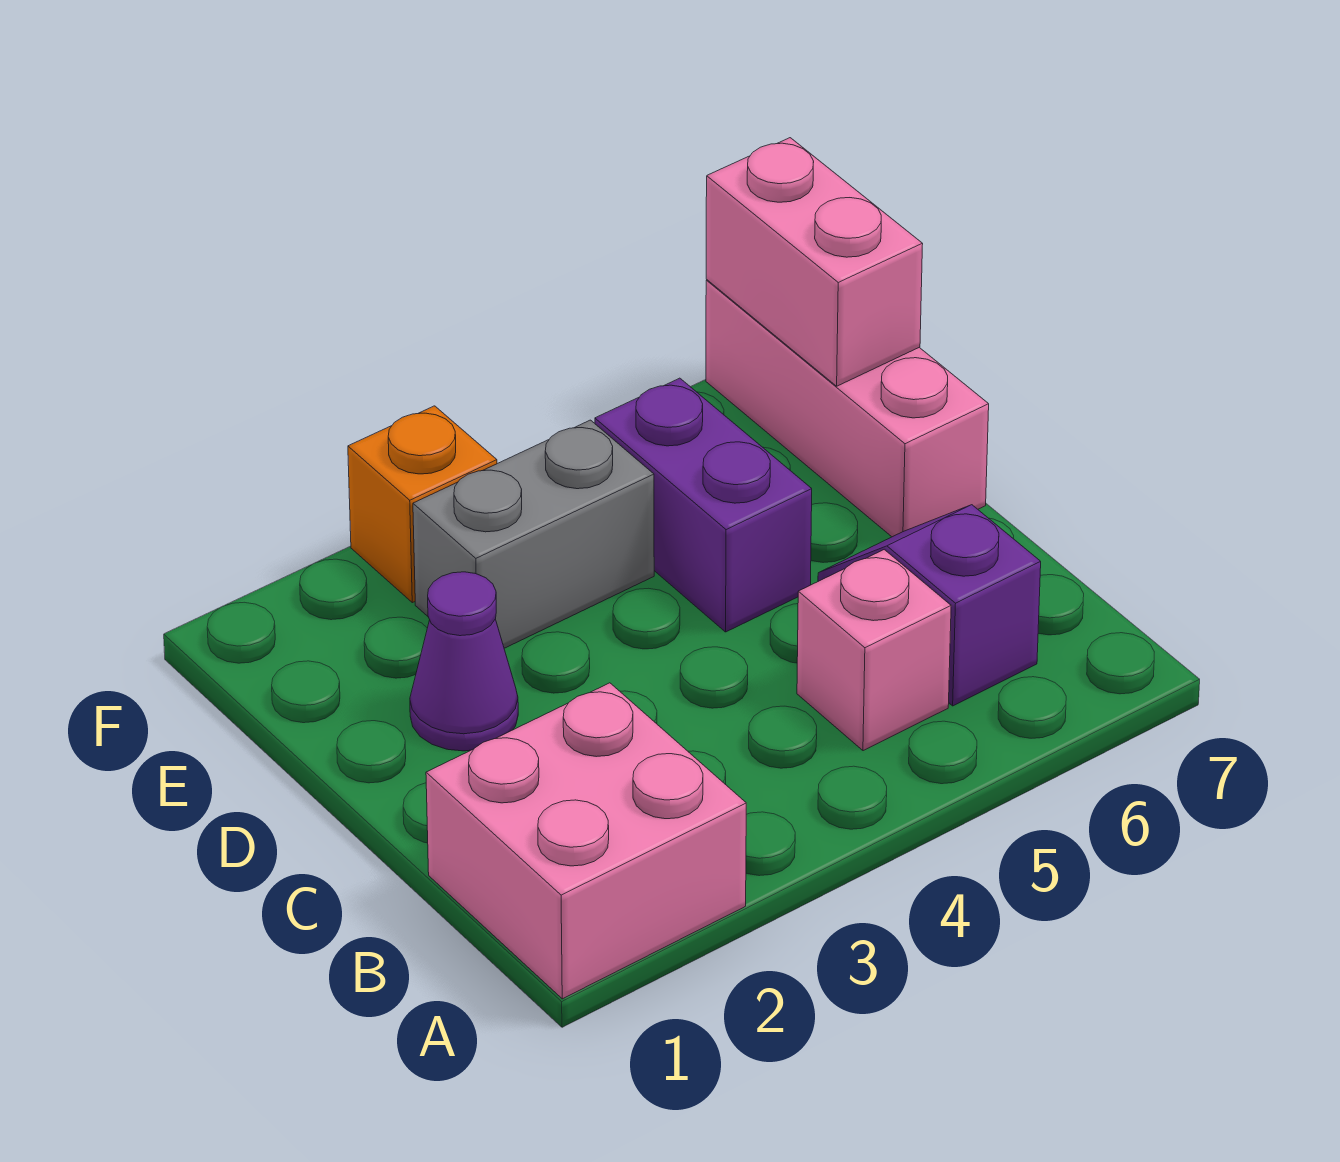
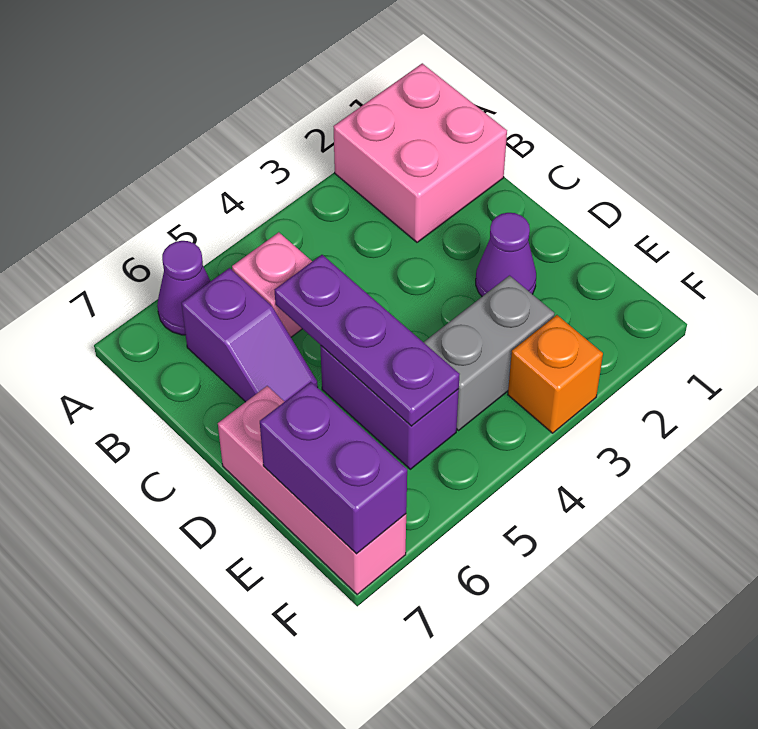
none -> purple cone A6 level 1
none -> purple plate C5:E5 level 2
pink brick E7:F7 level 2 -> purple brick E7:F7 level 2

